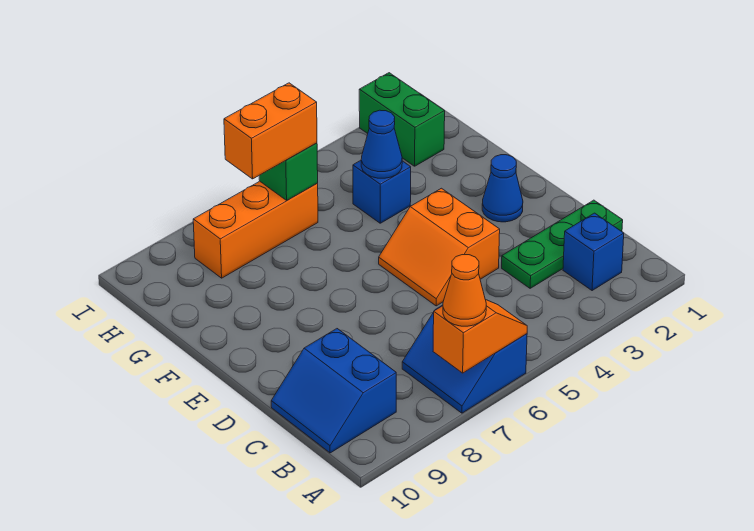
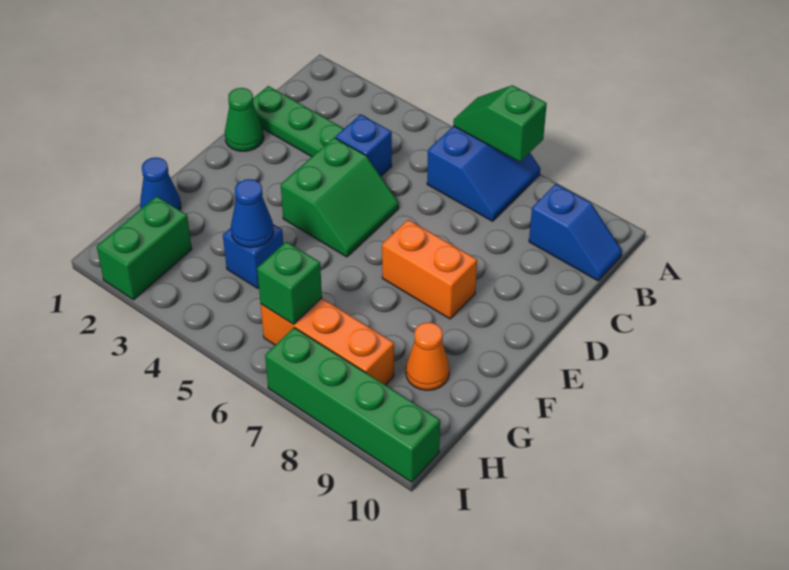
orange slope A6:A7 level 2 top 7 -> green slope A6:A7 level 2 top 7
orange cone A7 level 3 -> orange cone G9 level 1
blue brick B2 level 1 -> blue brick C4 level 1
blue slope B9:C10 level 1 top 9 -> blue slope B9:B10 level 1 top 9
none -> green cone D1 level 1
orange slope D4:E5 level 1 top 4 -> green slope D4:E5 level 1 top 4
blue cone E2 level 1 -> blue cone G1 level 1
orange brick H6:H7 level 3 -> orange brick E7:E8 level 1
none -> green brick I7:I10 level 1

